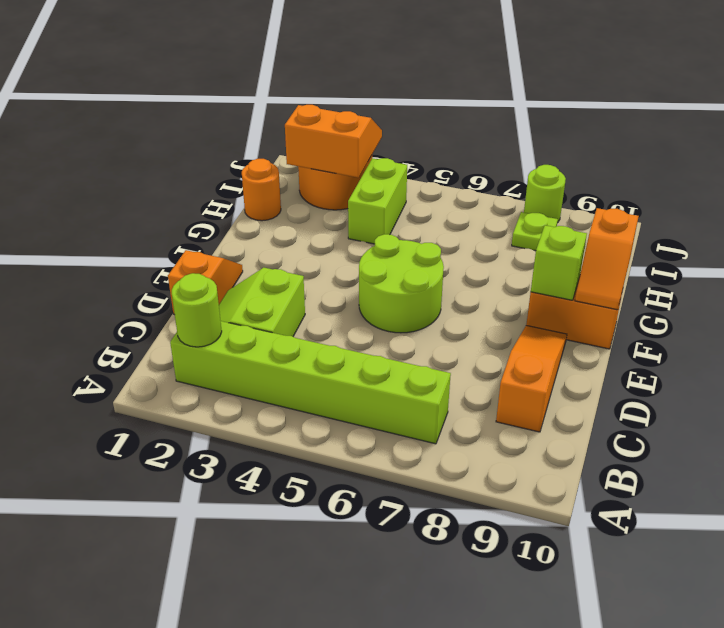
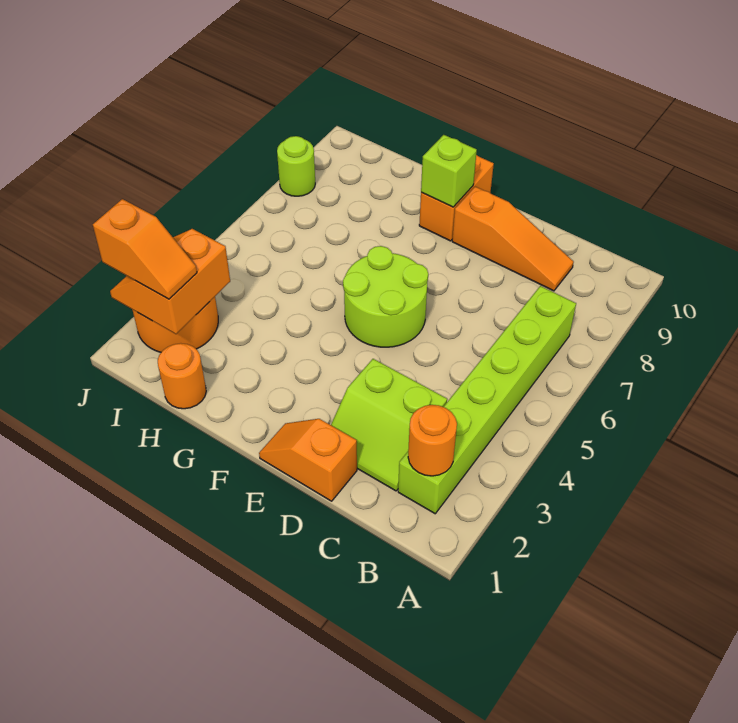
lime round brick B2 level 2 -> orange round brick B2 level 2
orange slope C9:E9 level 1 top C -> orange slope C9:E9 level 1 top E
orange slope F10:G10 level 2 top G -> orange slope I2:J2 level 3 top J
lime brick H4:I4 level 1 -> none
lime plate I8 level 1 -> none

